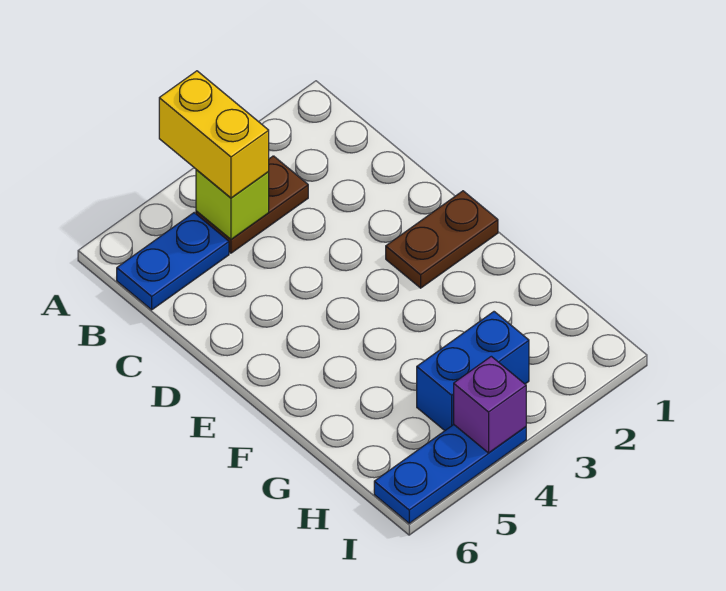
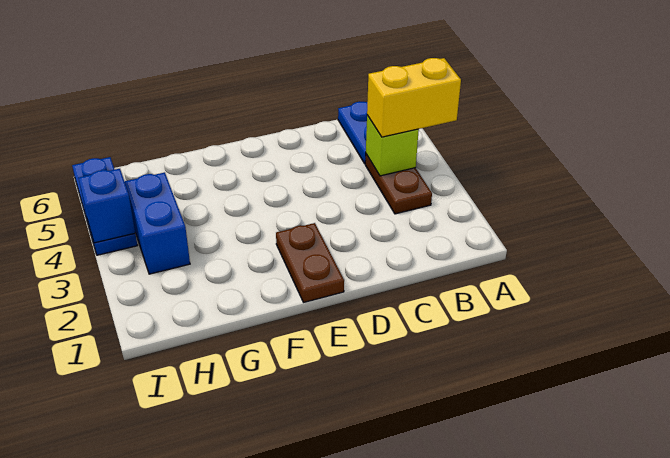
purple brick I4 level 2 -> blue brick I4 level 2

